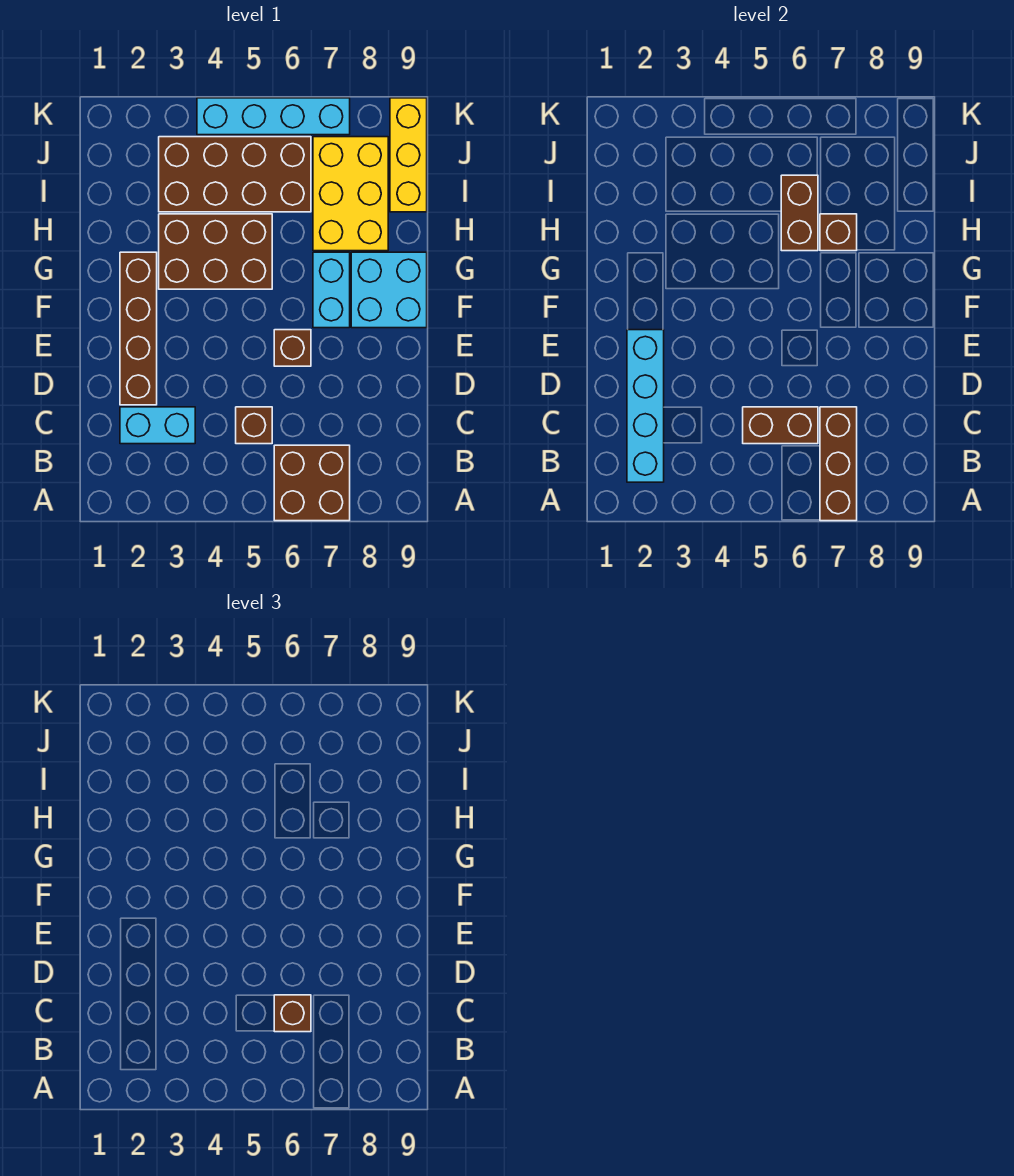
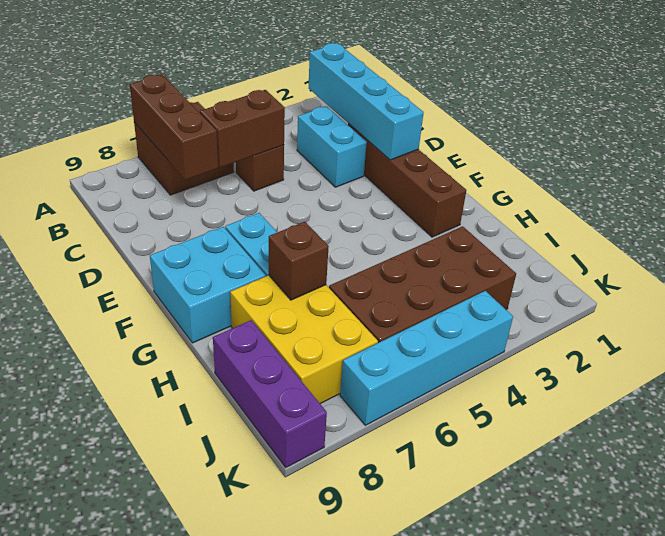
cyan brick C2:C3 level 1 -> cyan brick C3:D3 level 1
brown brick C6 level 3 -> none
brown brick E6 level 1 -> none
brown brick G3:H5 level 1 -> none
brown brick H6:I6 level 2 -> none
yellow brick I9:K9 level 1 -> purple brick I9:K9 level 1

